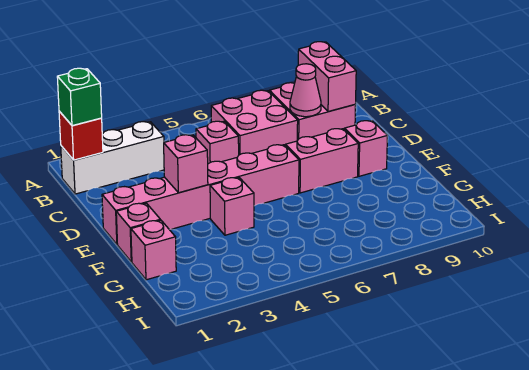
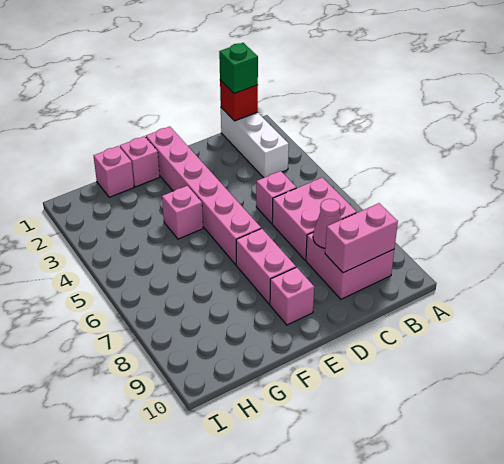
pink brick E3 level 2 -> none

